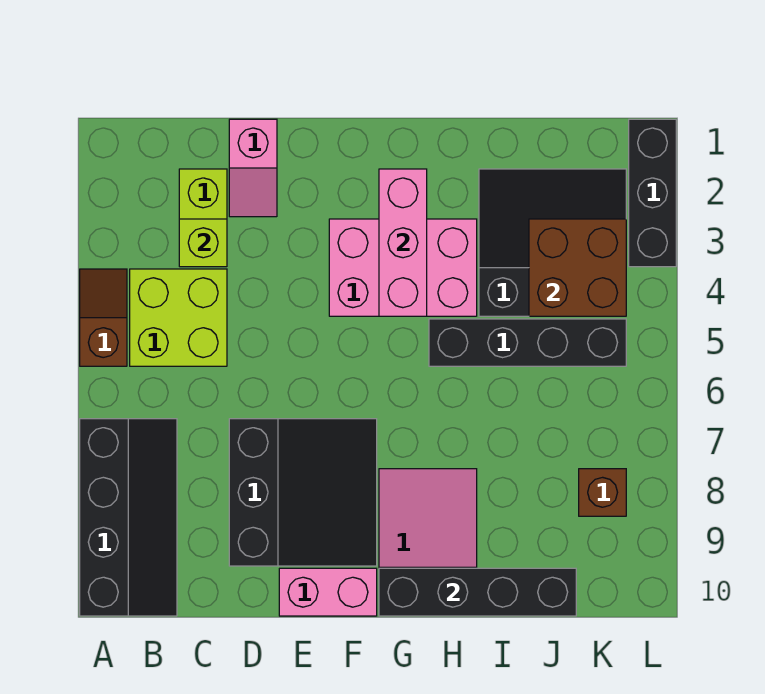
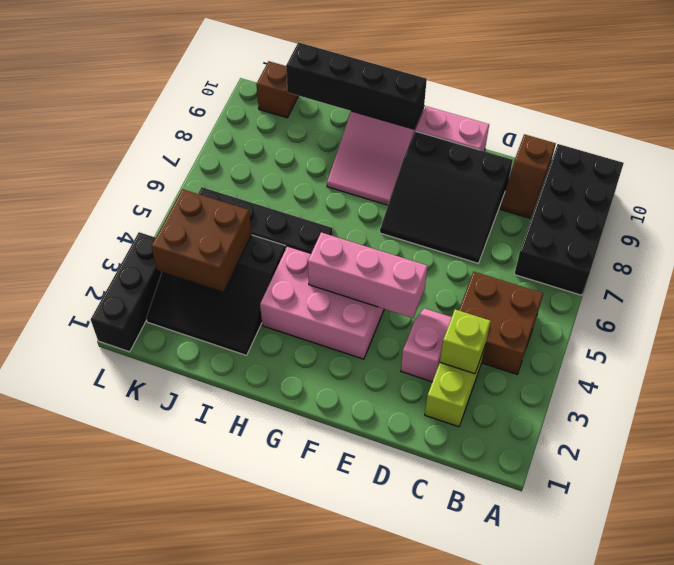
brown slope A4:A5 level 1 top 5 -> brown slope C9:C10 level 1 top 10
black slope A7:B10 level 1 top A -> black brick A7:B10 level 1
lime brick B4:C5 level 1 -> brown brick B4:C5 level 1
pink slope D1:D2 level 1 top 1 -> pink slope D3:D4 level 1 top 3
black slope D7:F9 level 1 top D -> black slope D7:F9 level 1 top 9
pink brick G2:G4 level 2 -> pink brick E4:G4 level 2
brown brick K8 level 1 -> brown brick K10 level 1

